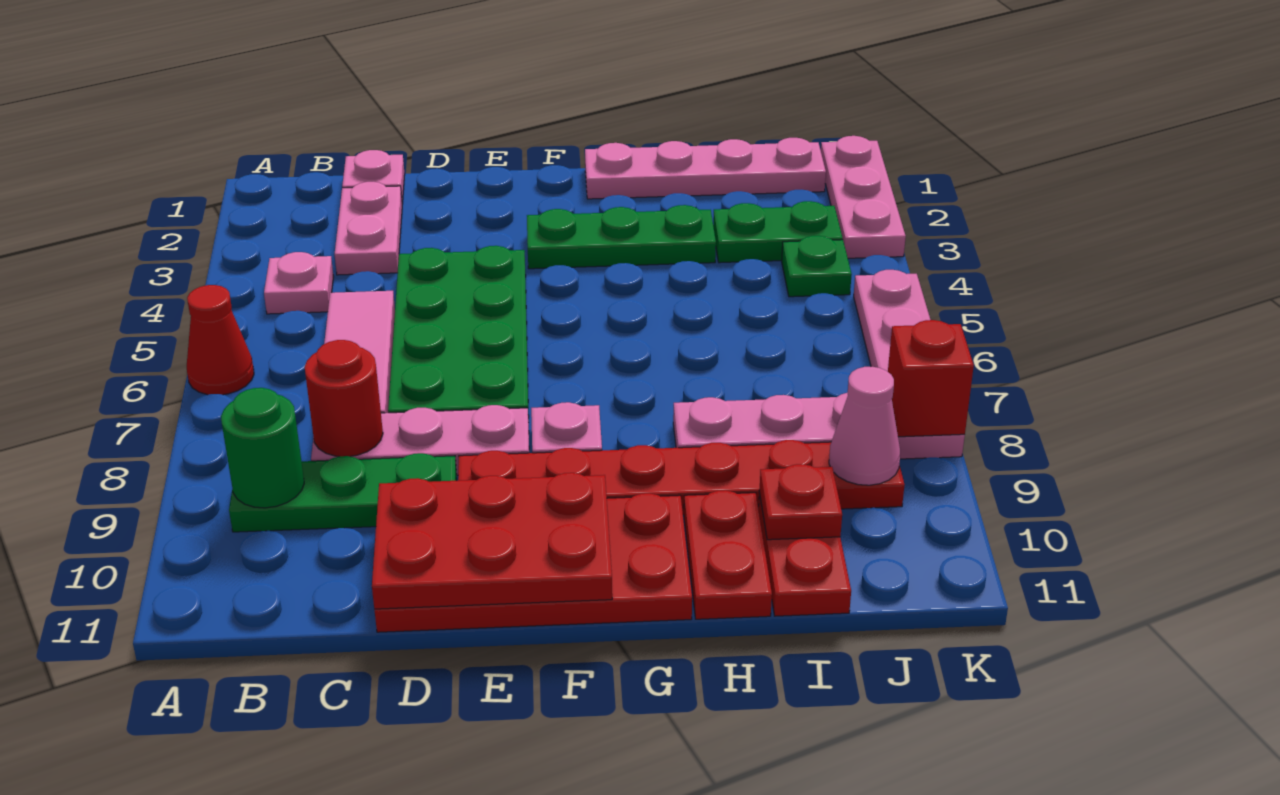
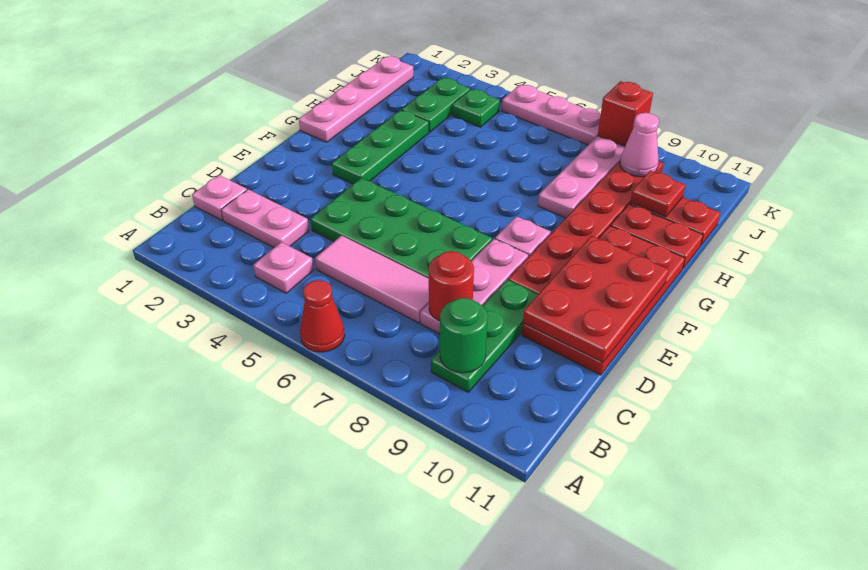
pink plate K1:K3 level 1 -> none

